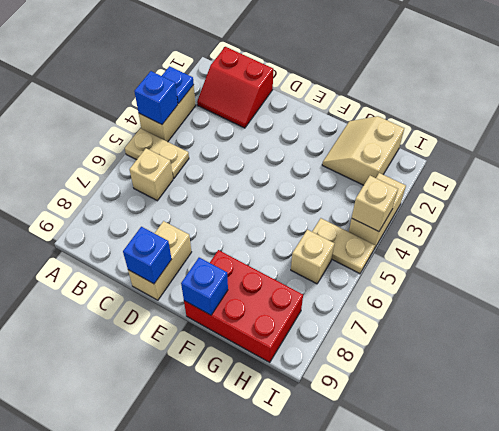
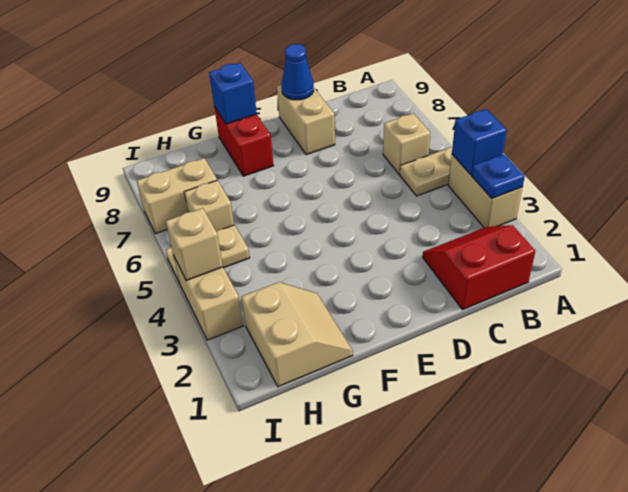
blue brick D9 level 2 -> blue cone D9 level 2
red brick F8:H9 level 1 -> red brick F8:F9 level 1
none -> tan brick H7:I7 level 1

